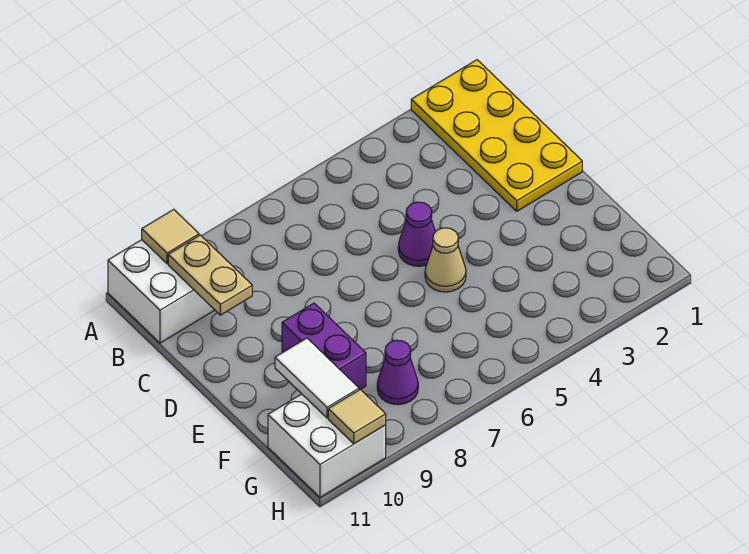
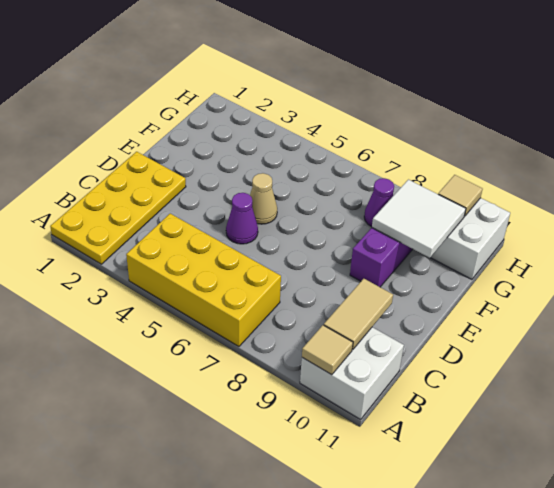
none -> yellow brick A4:B7 level 1
tan plate B10:C10 level 2 -> tan tile B10:C10 level 2
white tile F10:G10 level 2 -> white tile F9:G10 level 2

